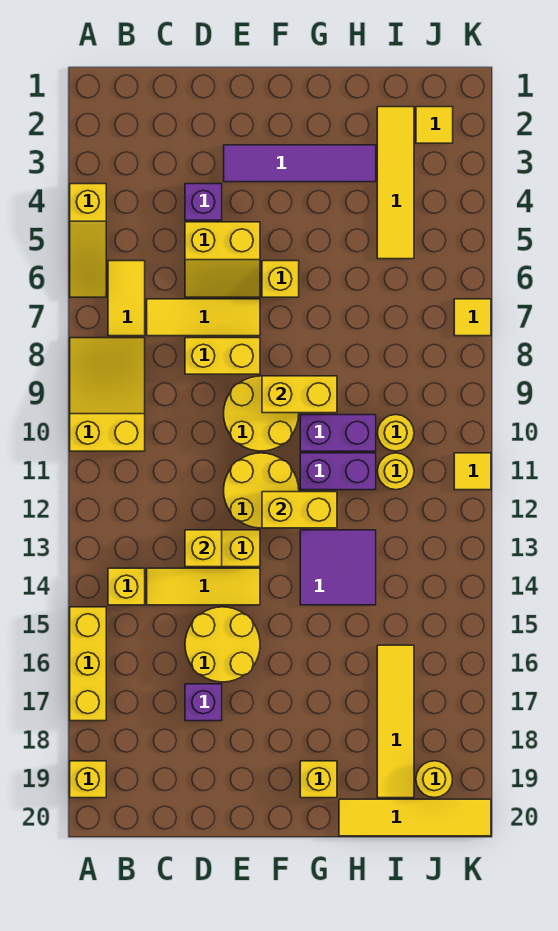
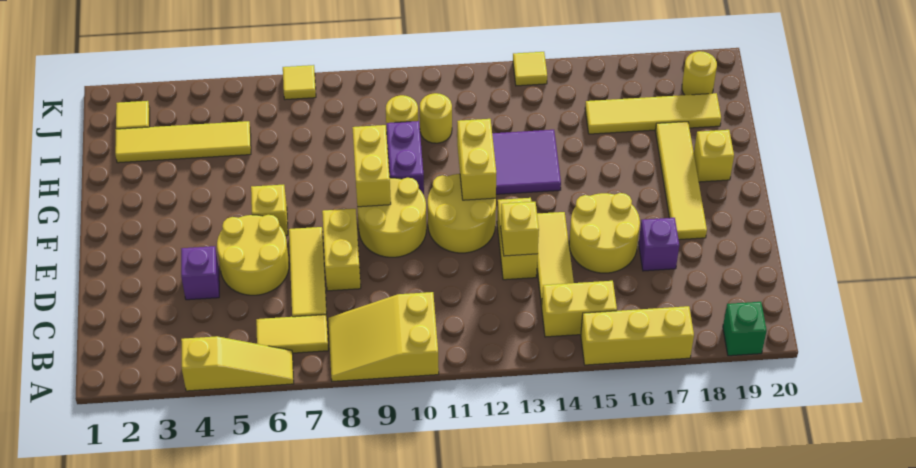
yellow brick A19 level 1 -> green brick A19 level 1
yellow brick B14 level 1 -> yellow brick B14:B15 level 1
yellow slope D5:E6 level 1 top 5 -> yellow round brick D5:E6 level 1
purple tile E3:H3 level 1 -> none
purple brick G11:H11 level 1 -> none
yellow tile H20:K20 level 1 -> yellow tile E18:H18 level 1
yellow tile K11 level 1 -> yellow tile K14 level 1

